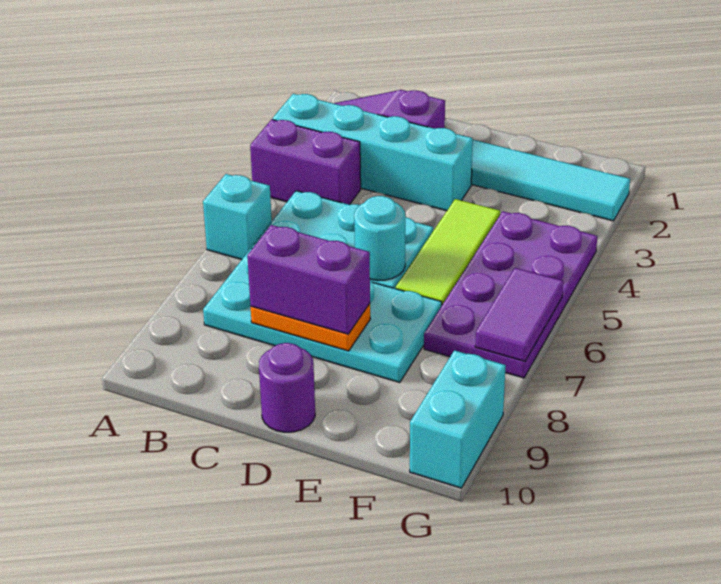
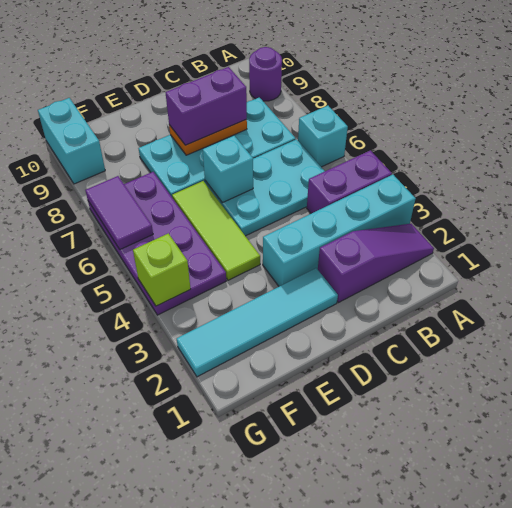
cyan round brick D6 level 2 -> cyan brick D6 level 2
purple round brick D10 level 1 -> purple round brick A9 level 1
none -> lime brick G4 level 2

